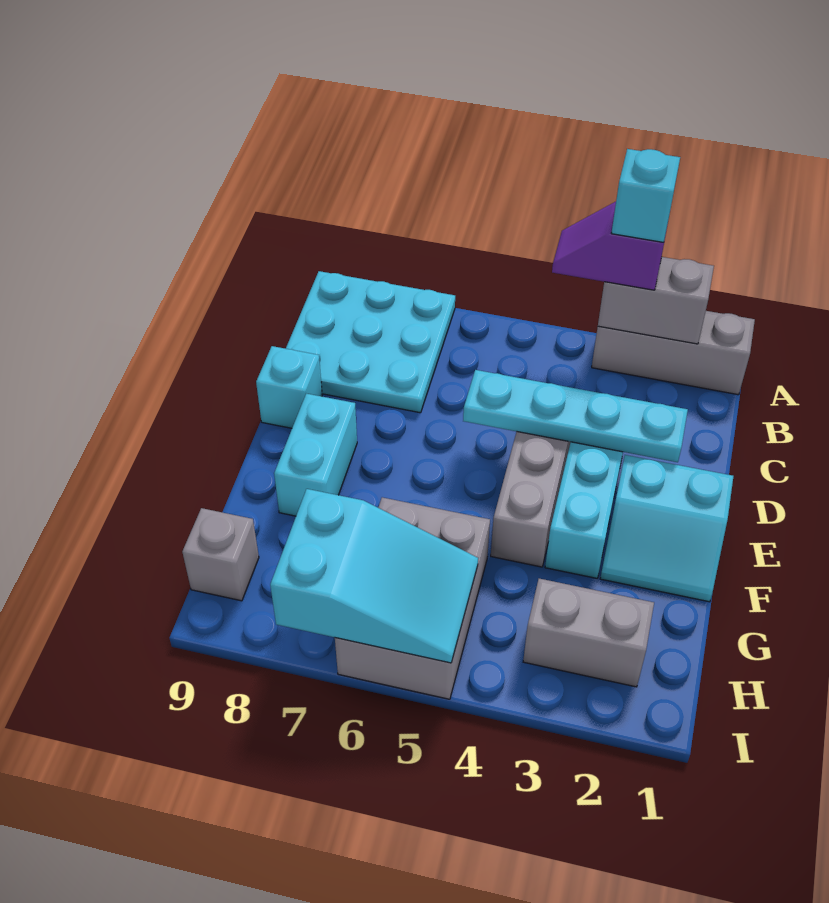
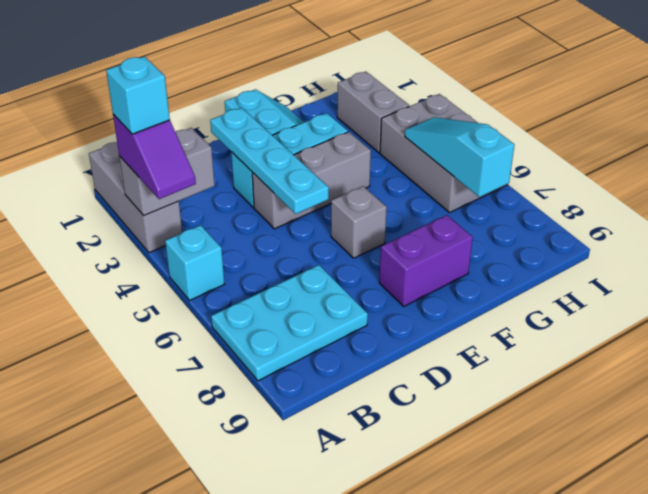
grey brick A2:A3 level 2 -> grey brick A3:B3 level 2
cyan plate A7:C9 level 1 -> cyan plate A7:C8 level 1
cyan brick D9 level 1 -> cyan brick A5 level 1
cyan brick E8:F8 level 1 -> purple brick E8:F8 level 1
grey brick G5:I6 level 1 -> grey brick H4:I6 level 1
cyan slope H5:I7 level 2 top 7 -> cyan slope H5:H7 level 2 top 7
grey brick H9 level 1 -> grey brick E6 level 1

